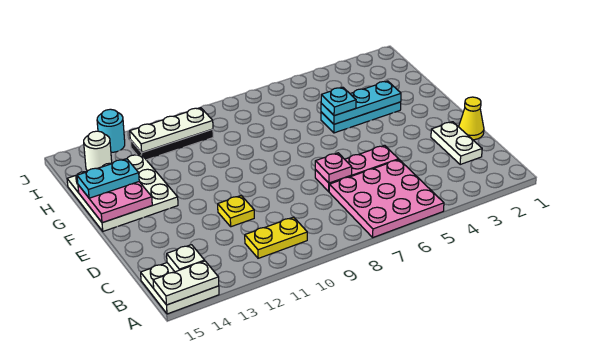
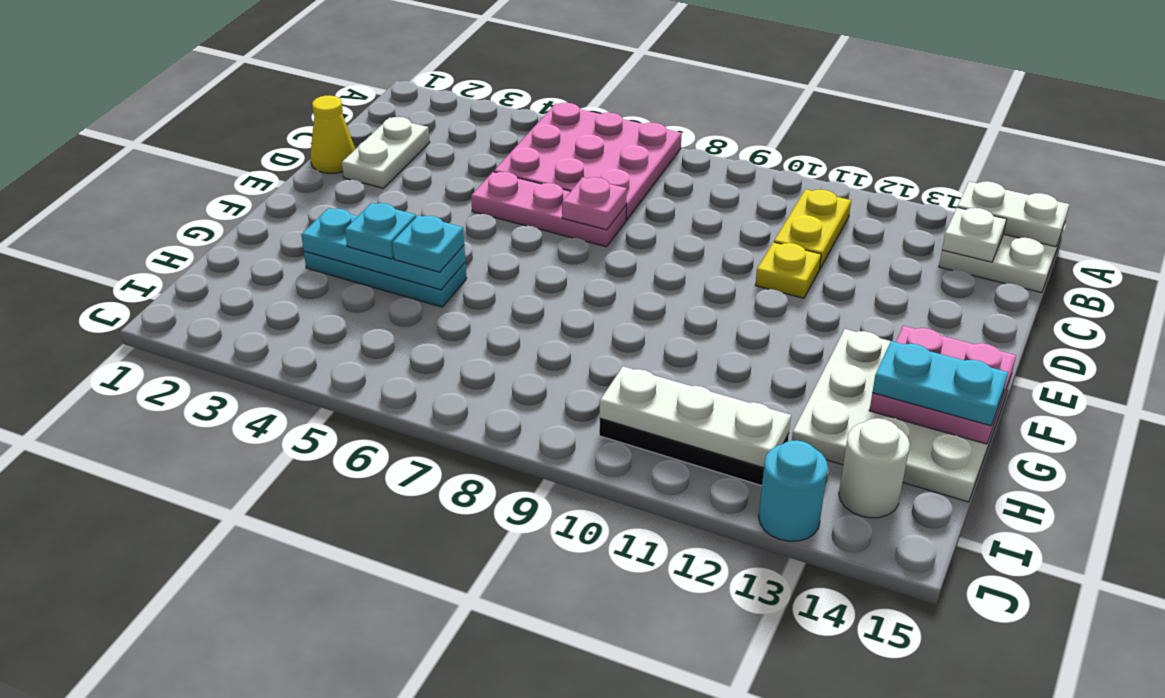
yellow plate B10:B11 level 1 -> yellow plate B11:C11 level 1
none -> cyan plate G4 level 3

